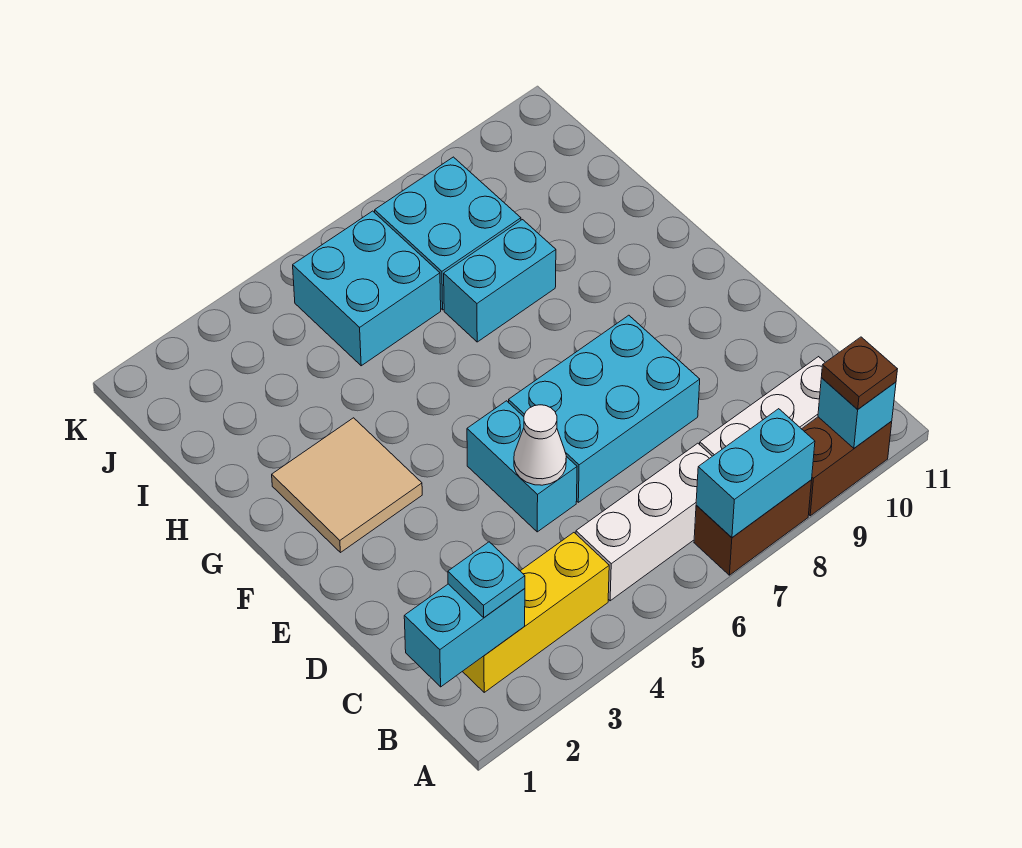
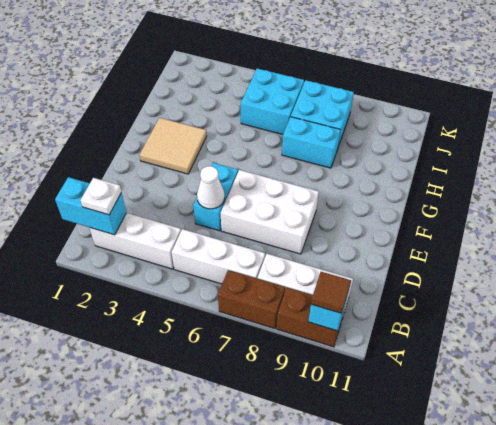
cyan brick A7:A8 level 2 -> none
brown plate A10 level 3 -> brown tile A10 level 3
yellow brick B2:B4 level 1 -> white brick B2:B4 level 1
cyan plate B2 level 3 -> white plate B2 level 3
cyan brick D6:E8 level 1 -> white brick D6:E8 level 1

